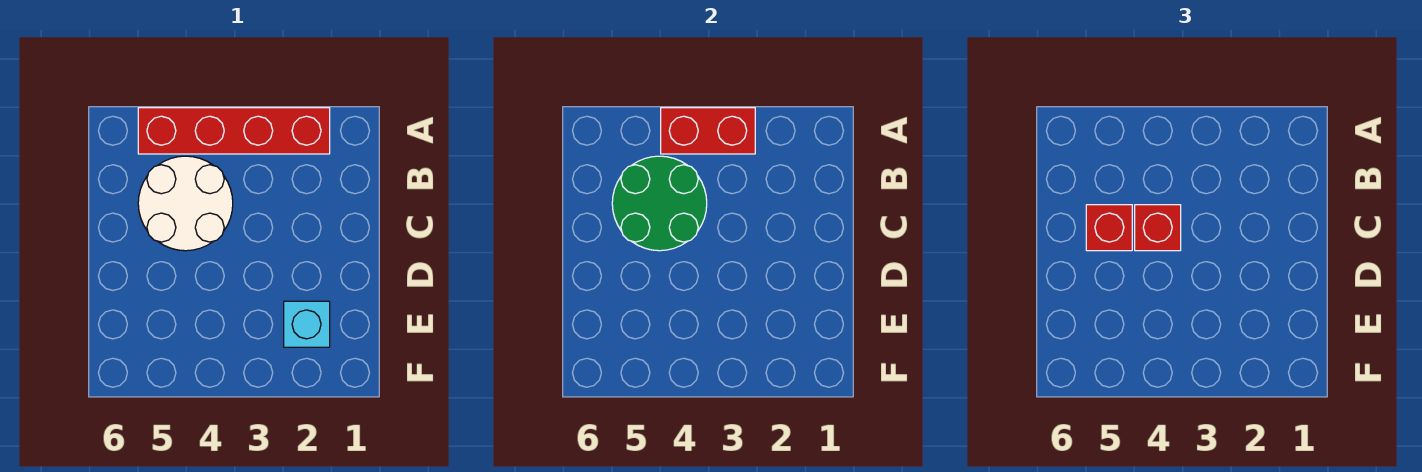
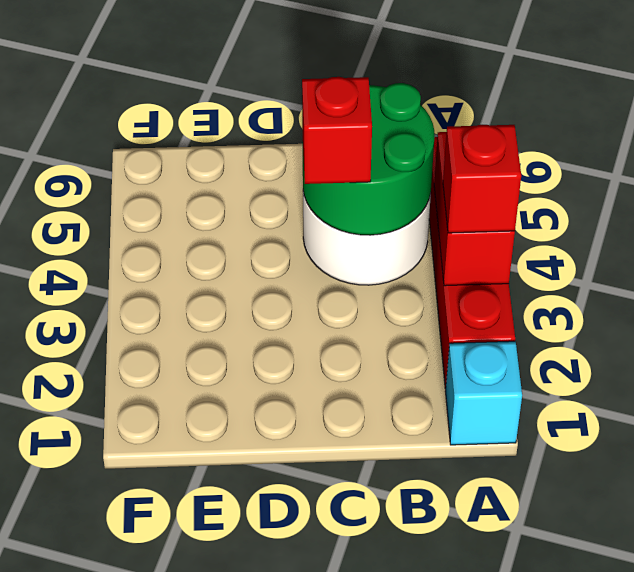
red brick C5 level 3 -> red brick A3 level 3
cyan brick E2 level 1 -> cyan brick A1 level 1

